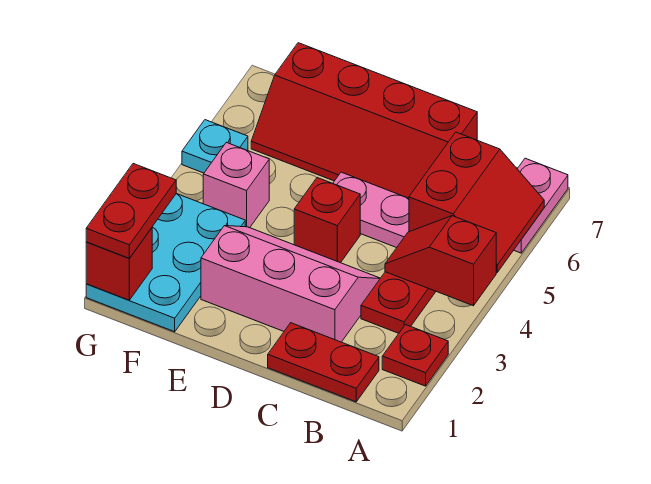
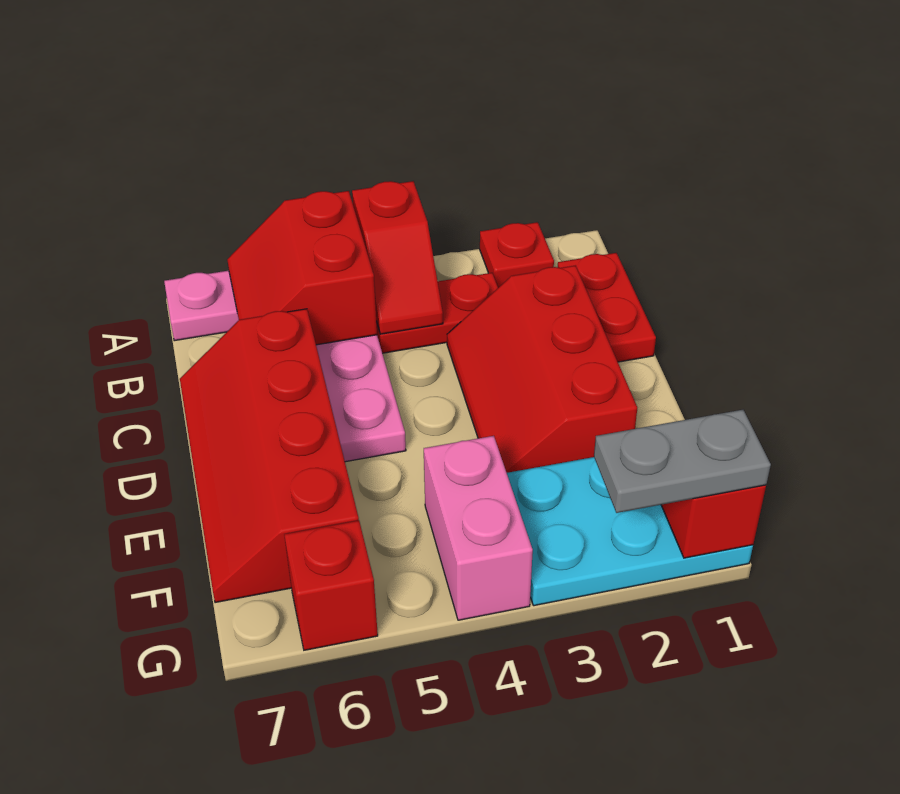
red slope A5:B6 level 2 top B -> red slope A5:B6 level 2 top 5
pink slope C2:E3 level 1 top 2 -> red slope C2:E3 level 1 top 2
red slope C6:F7 level 1 top 7 -> red slope C6:F7 level 1 top 6
red brick D4 level 1 -> red brick G6 level 1
pink brick F4 level 1 -> pink brick F4:G4 level 1
red plate G1:G2 level 3 -> grey plate G1:G2 level 3
cyan plate G5 level 1 -> none

